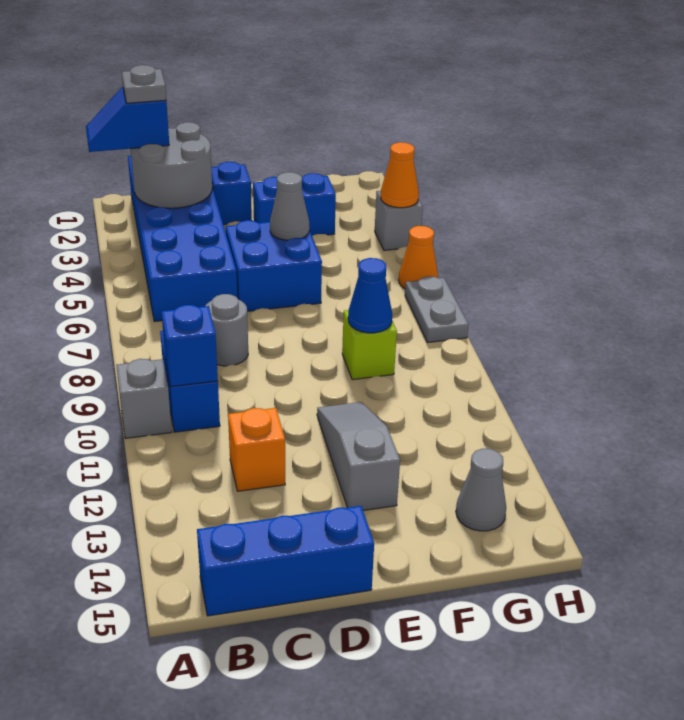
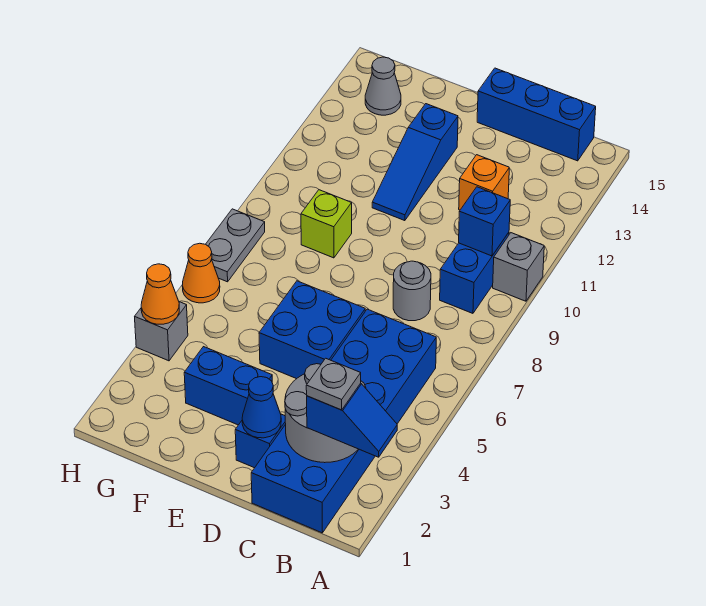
grey cone E5 level 2 -> none
grey slope E11:E13 level 1 top 13 -> blue slope E11:E13 level 1 top 13
blue cone F9 level 2 -> blue cone D2 level 2

